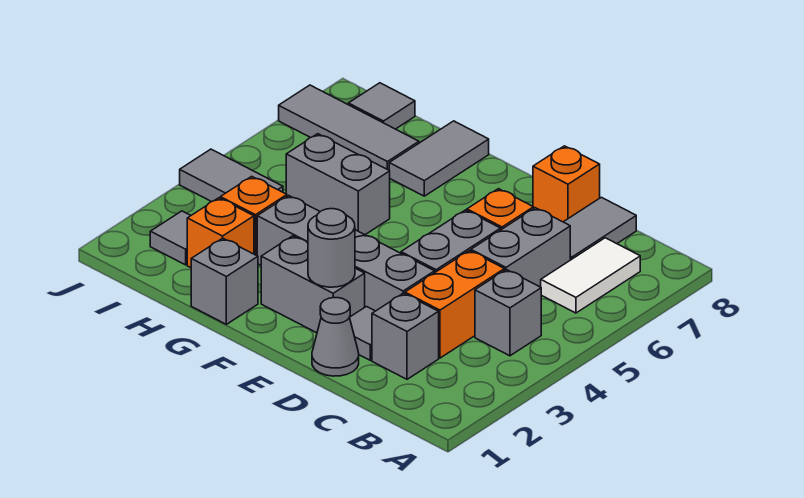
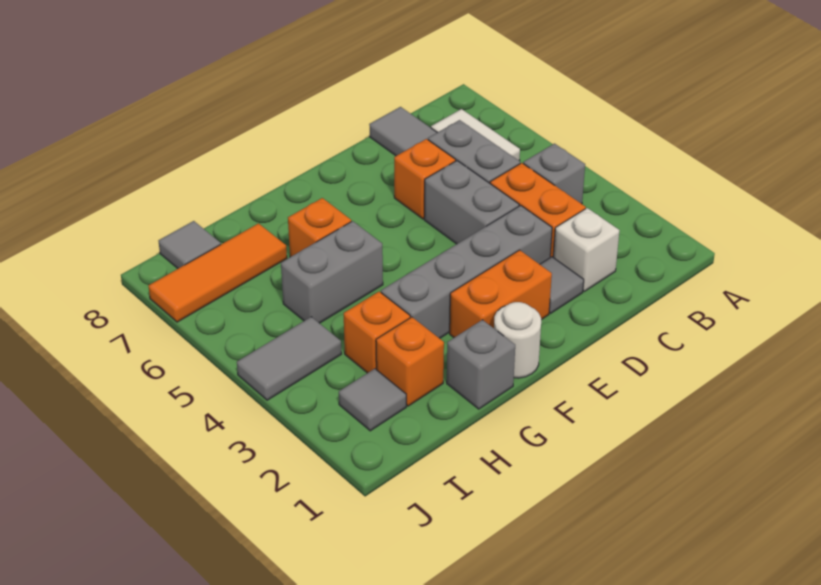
grey brick C2 level 1 -> white brick C2 level 1
grey cone D1 level 1 -> none
orange brick D8 level 1 -> orange brick G6 level 1
grey brick E2:F2 level 1 -> orange brick E2:F2 level 1
grey round brick E2 level 2 -> none
none -> white round brick F1 level 1
grey tile G7:G8 level 1 -> none
grey tile H7:J7 level 1 -> orange tile H7:J7 level 1

